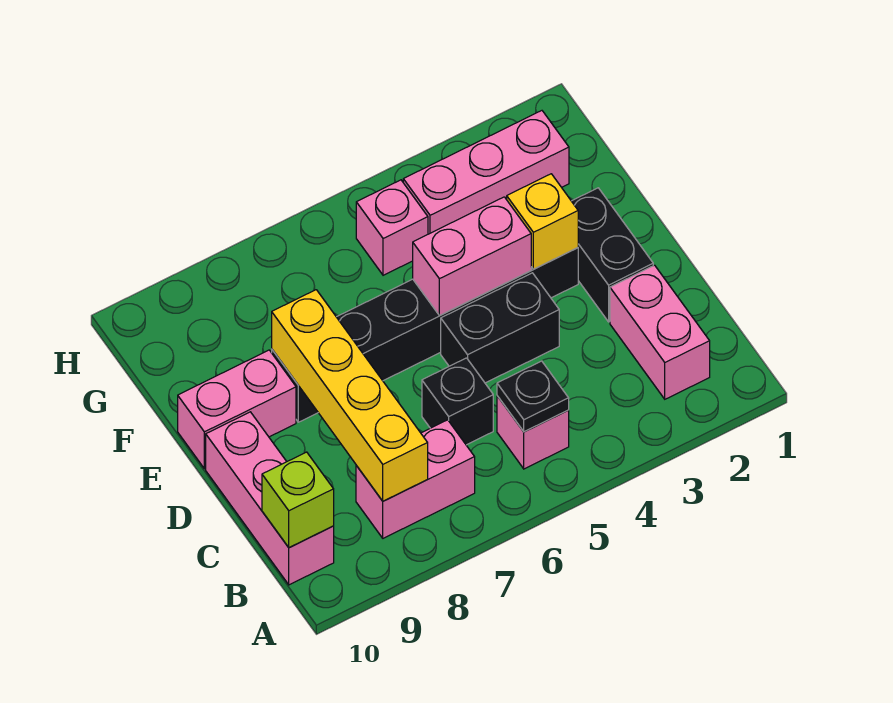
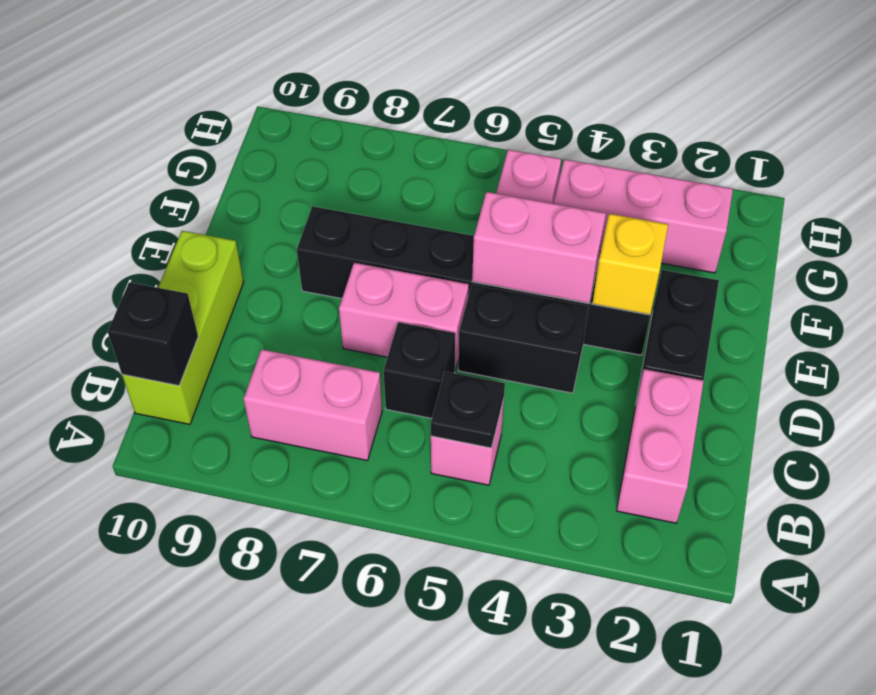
yellow brick B8:E8 level 2 -> none
pink brick B10:D10 level 1 -> lime brick B10:D10 level 1
lime brick B10 level 2 -> black brick B10 level 2
pink brick E9:E10 level 1 -> pink brick D6:D7 level 1

